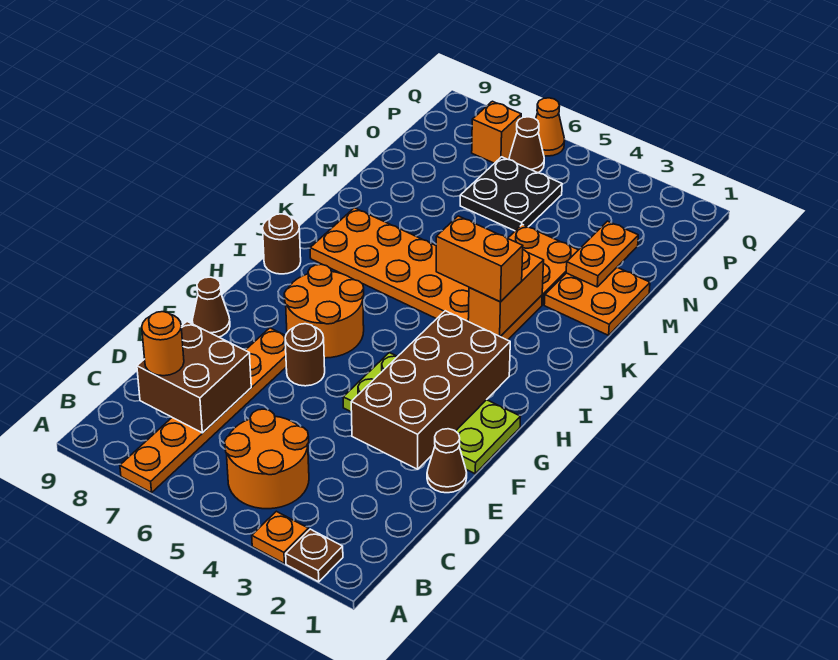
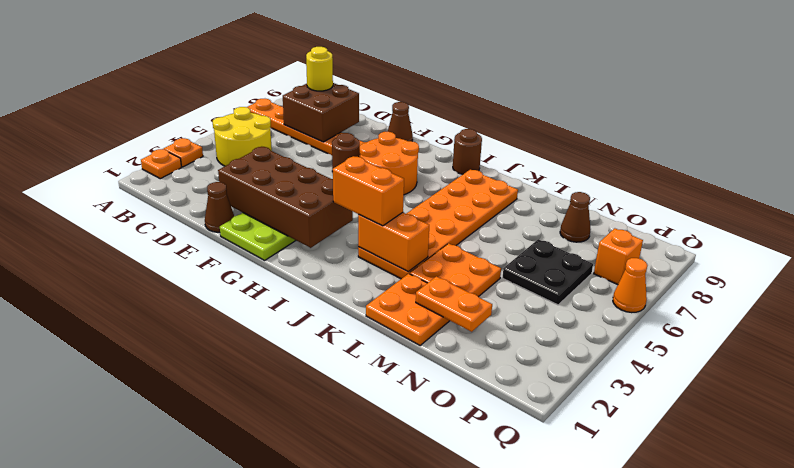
brown plate A2 level 1 -> orange plate A2 level 1
orange round brick B4:C5 level 1 -> yellow round brick B4:C5 level 1
orange round brick C8 level 3 -> yellow round brick C8 level 3
orange brick J3:J4 level 3 -> orange brick I3:J3 level 3
brown cone P6 level 1 -> brown cone N8 level 1

